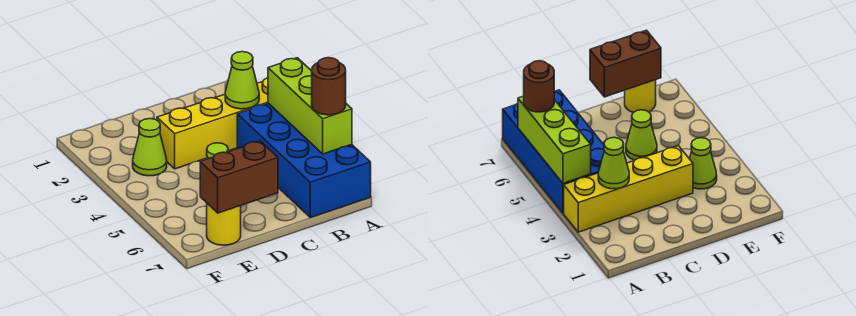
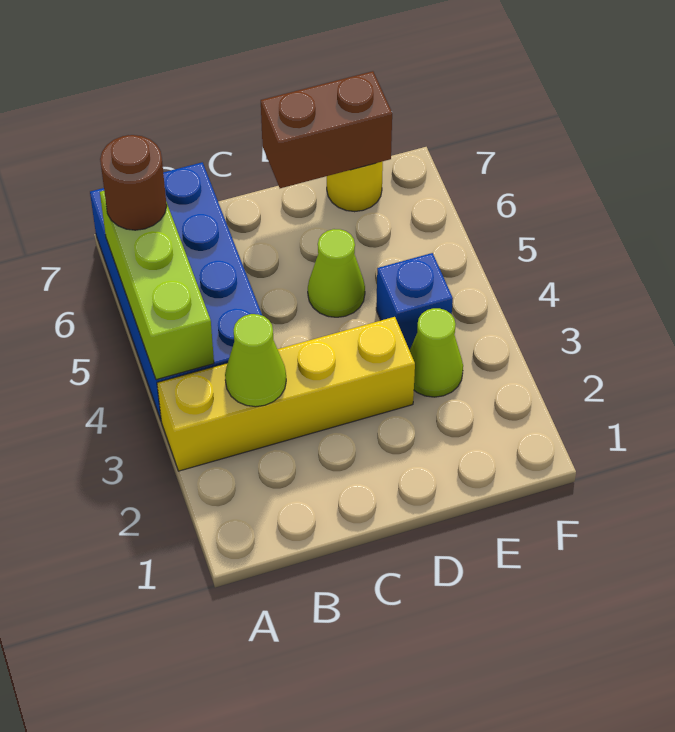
none -> blue brick E4 level 1

